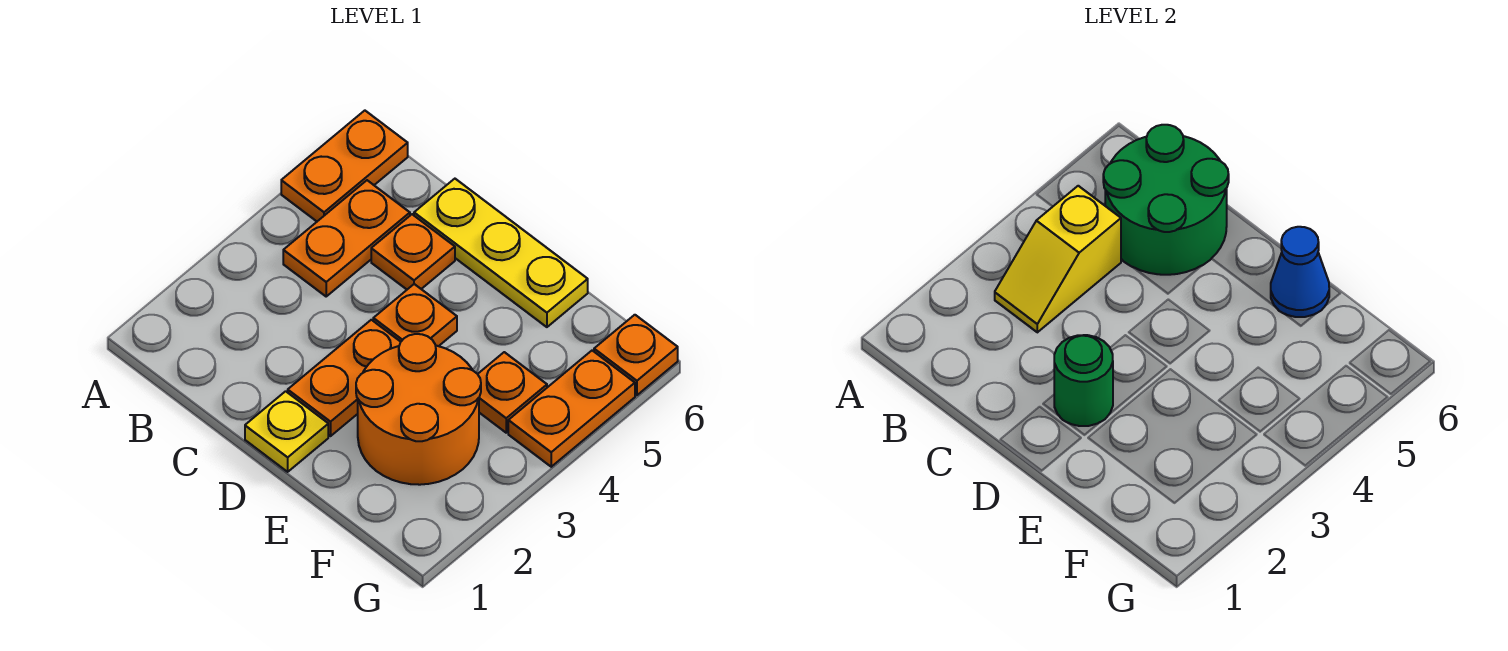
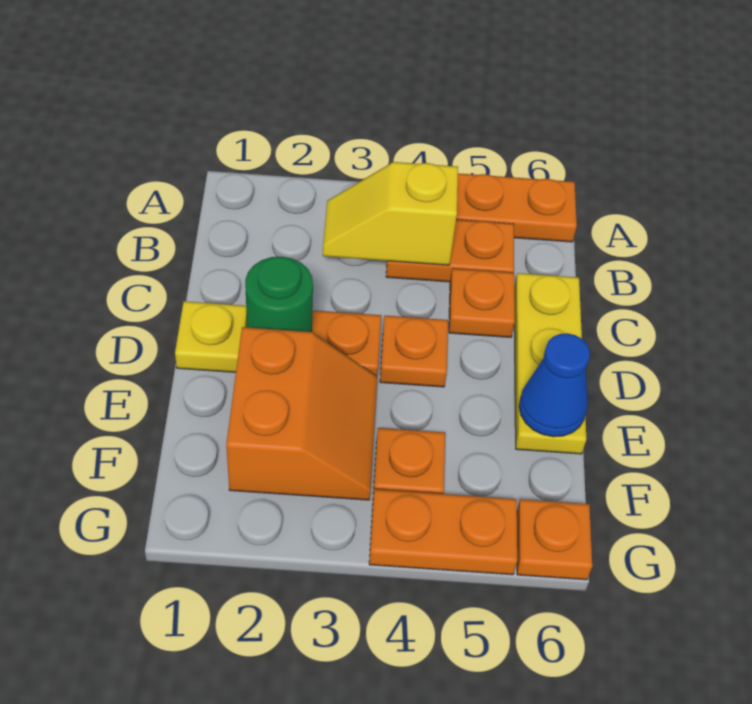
green round brick B5:C6 level 2 -> none
orange round brick E2:F3 level 1 -> orange slope E2:F3 level 1 top 2

